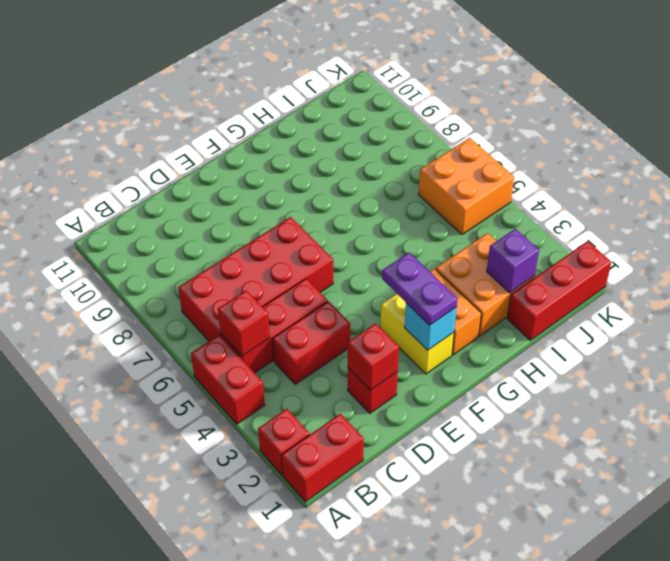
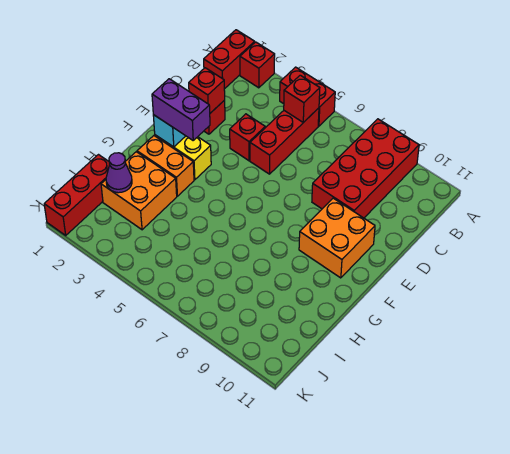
red brick B6:E7 level 1 -> red brick A8:D9 level 1
red brick C4:D4 level 1 -> red brick D4 level 1
purple plate F2:F3 level 3 -> purple brick F2:F3 level 3
purple brick I2 level 2 -> purple cone I2 level 2
orange brick J5:K6 level 1 -> orange brick E9:F10 level 1

